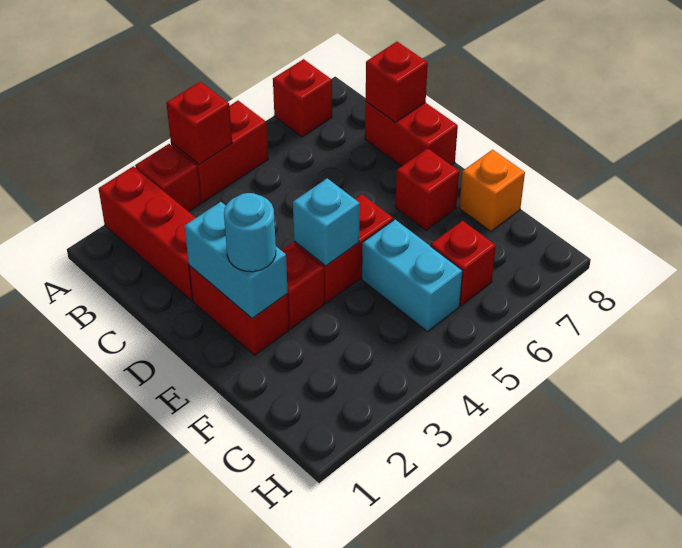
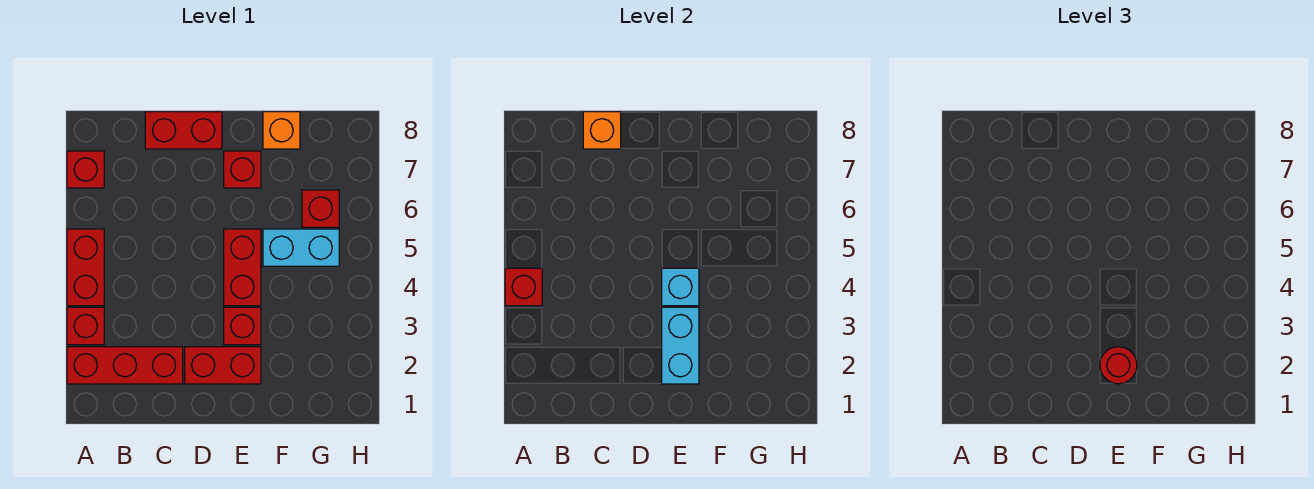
red brick C8 level 2 -> orange brick C8 level 2
cyan brick D2:E2 level 2 -> cyan brick E2:E3 level 2
cyan round brick E2 level 3 -> red round brick E2 level 3

